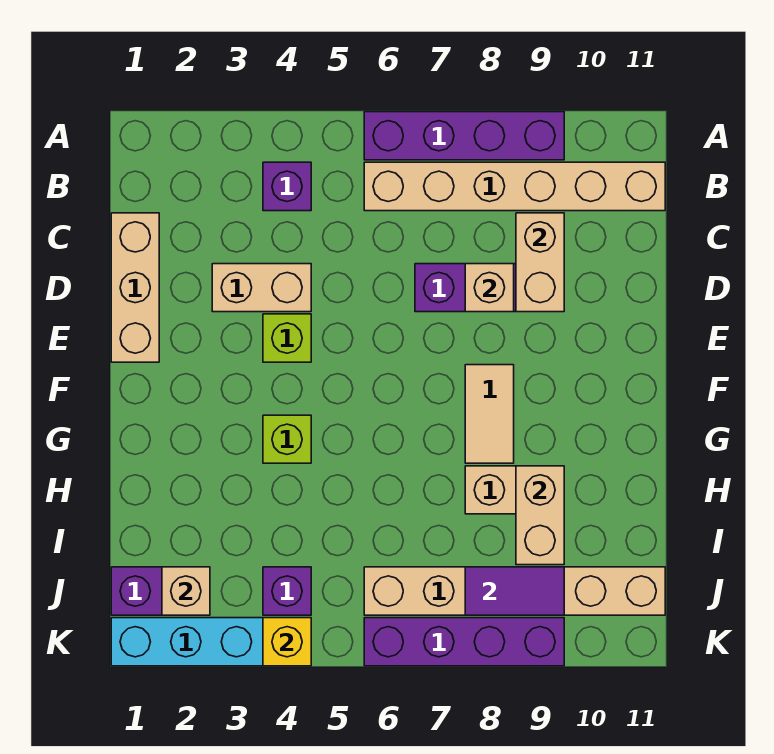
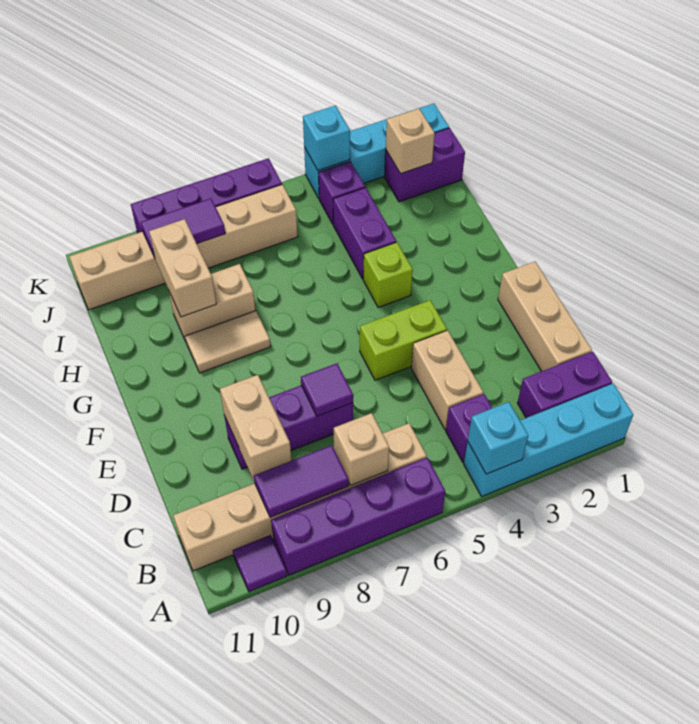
none -> cyan brick A1:A4 level 1
none -> cyan brick A4 level 2
none -> purple tile A10 level 1
none -> purple brick B1:B2 level 1
none -> purple tile B8:B9 level 2
tan brick D3:D4 level 1 -> tan brick C4:D4 level 1
none -> purple tile D7 level 2
tan brick D8 level 2 -> tan brick B7 level 2
lime brick E4 level 1 -> lime brick E4:E5 level 1
tan tile F8:G8 level 1 -> tan tile G8:G9 level 1
none -> purple brick H4:I4 level 1
yellow brick K4 level 2 -> cyan brick K4 level 2

